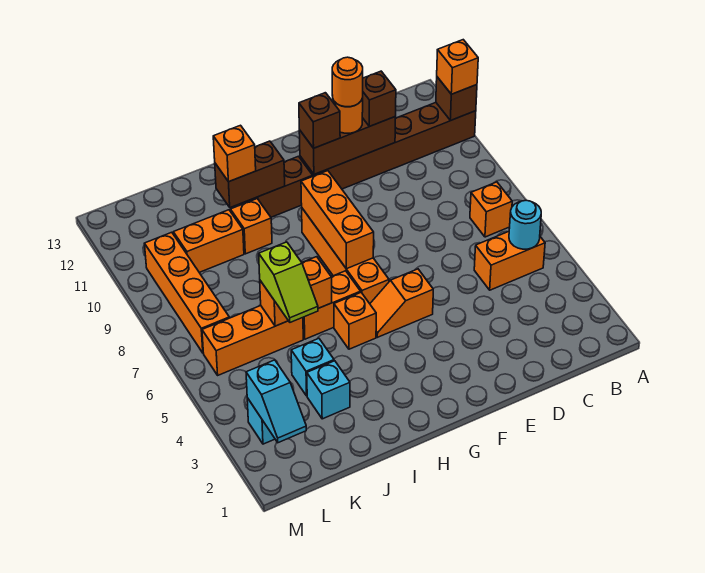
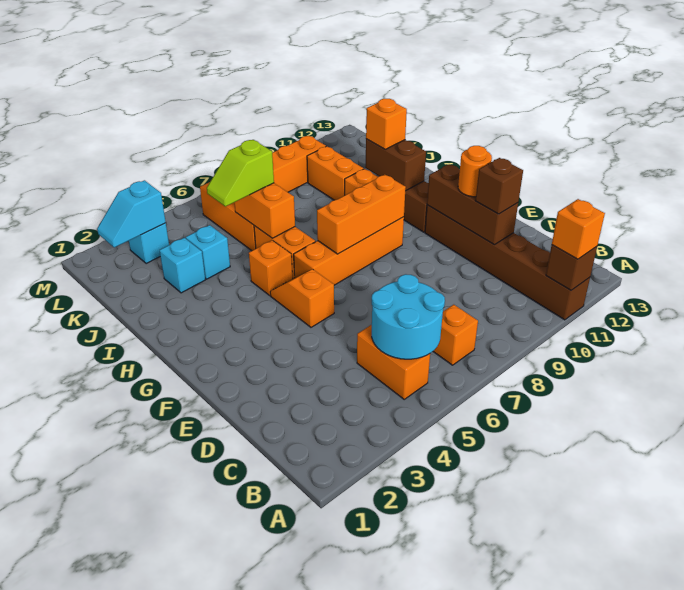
cyan round brick B5 level 2 -> cyan round brick B5:C6 level 2
orange round brick E11 level 4 -> none
brown brick F11 level 3 -> none

